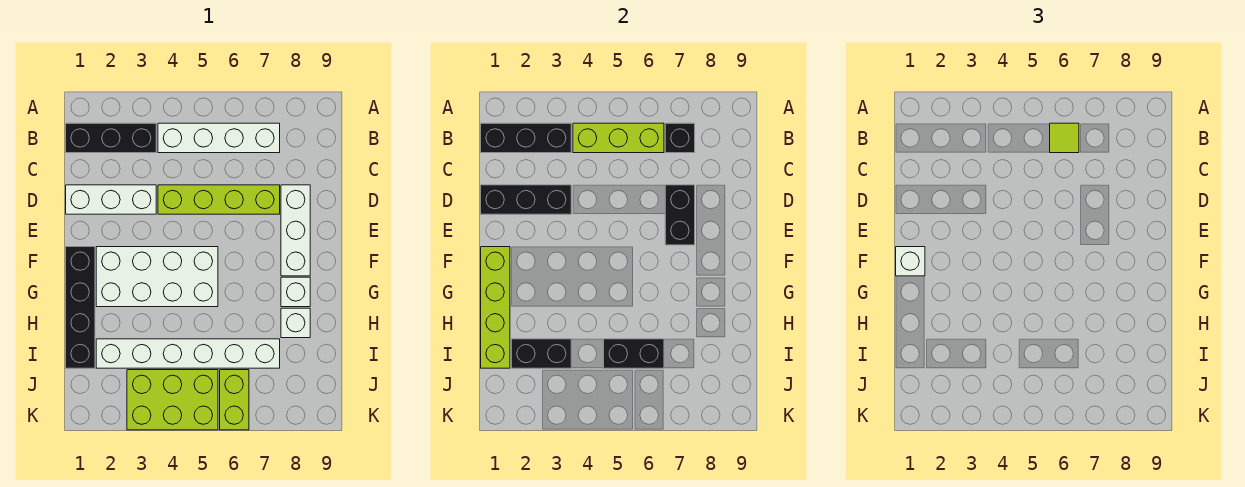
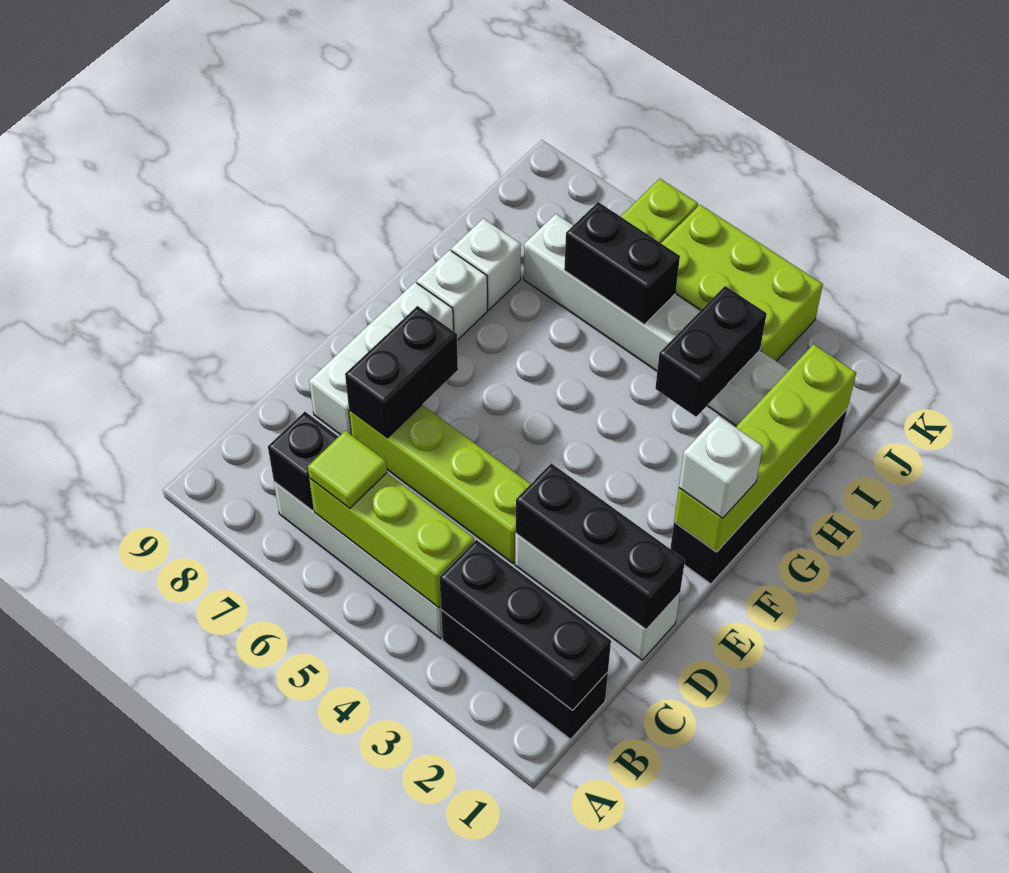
white brick F2:G5 level 1 -> none
black brick I2:I3 level 2 -> black brick H3:I3 level 2

